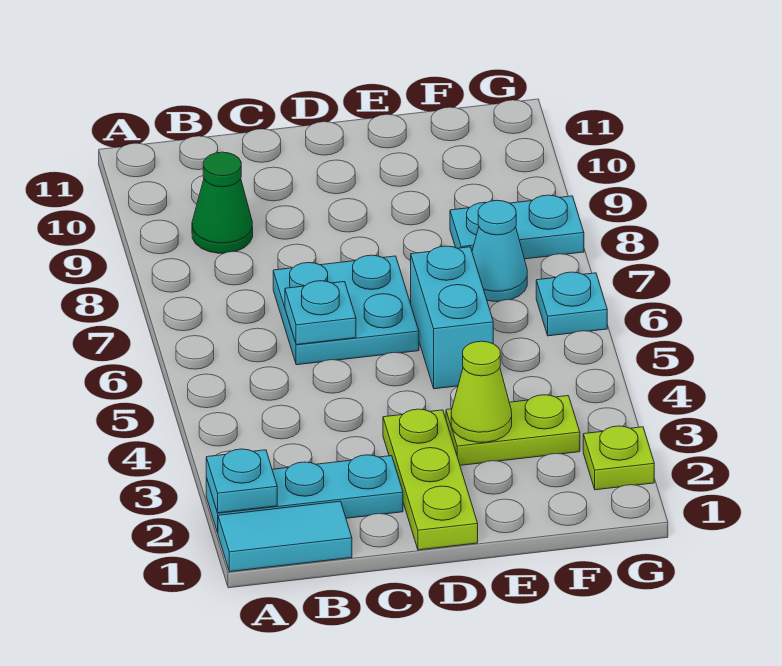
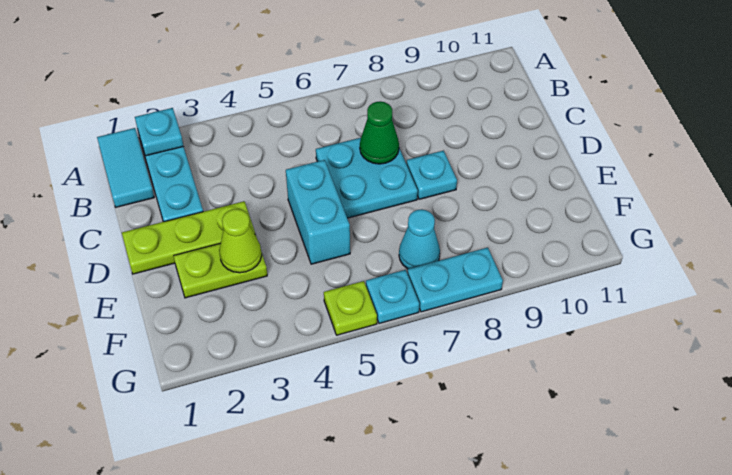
green cone B9 level 1 -> green cone C7 level 2
cyan plate C6 level 2 -> cyan plate D8 level 1
lime plate E3:F3 level 1 -> lime plate E2:E3 level 1
cyan brick E5:E6 level 1 -> cyan brick D5:E5 level 1
cyan plate F8:G8 level 1 -> cyan plate G7:G8 level 1
lime plate G2 level 1 -> lime plate G5 level 1

